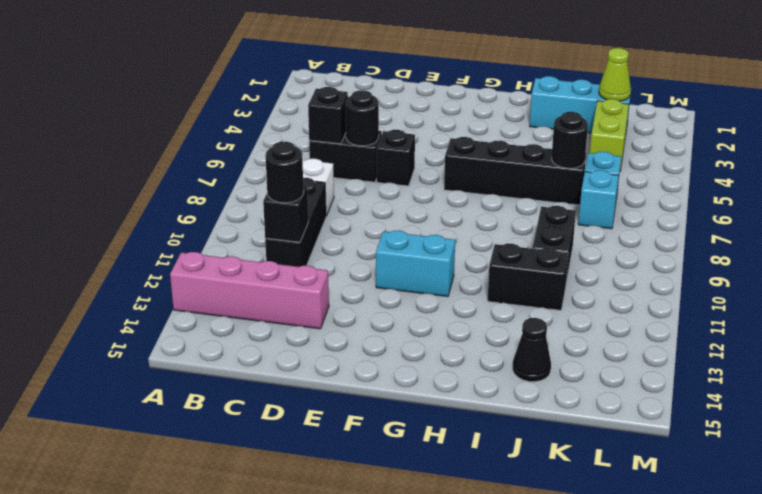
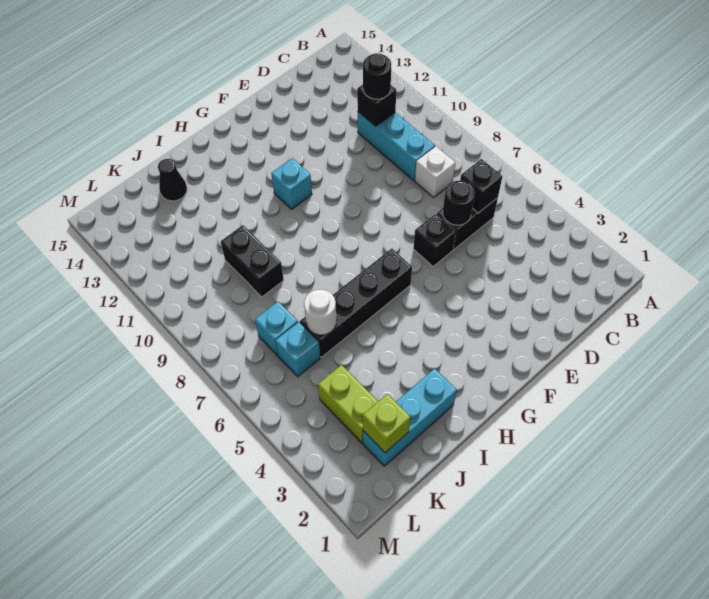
pink brick A13:D13 level 1 -> none
black brick C9:C11 level 1 -> cyan brick C9:C11 level 1
cyan brick F11:G11 level 1 -> cyan brick G11 level 1
black brick I11:J11 level 1 -> none
black round brick J6 level 2 -> white round brick J6 level 2
lime cone K2 level 2 -> lime brick K2 level 2

